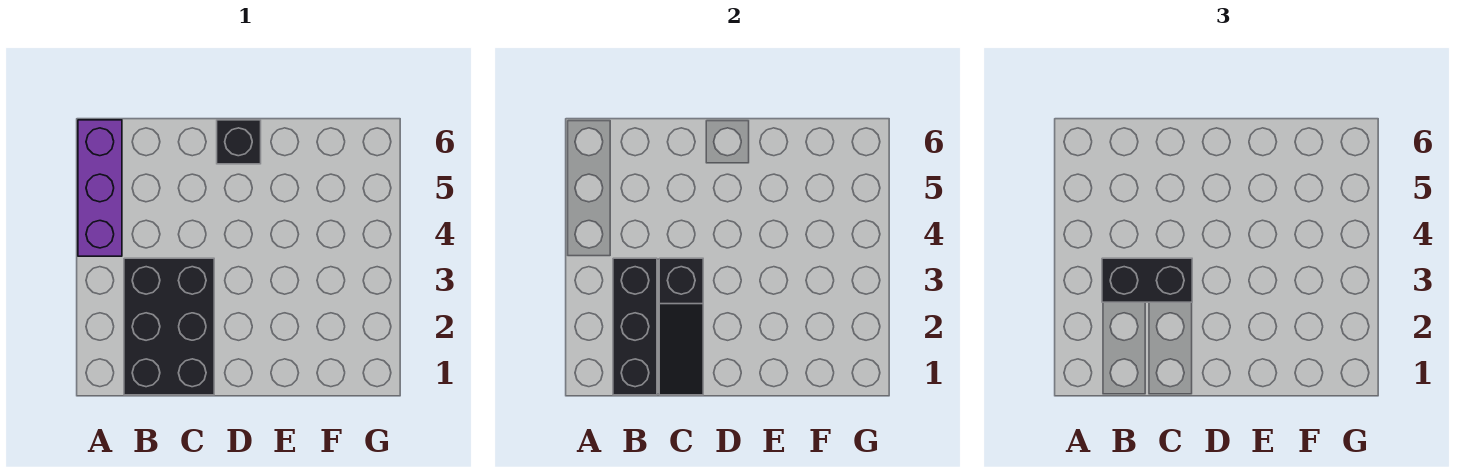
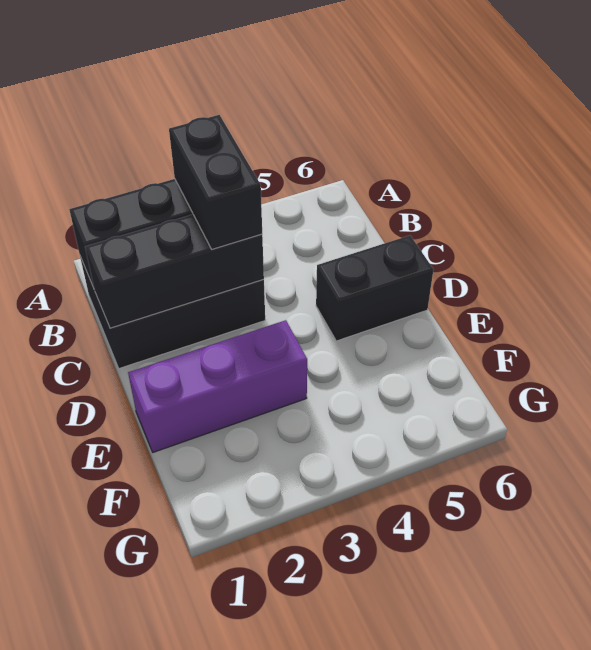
purple brick A4:A6 level 1 -> purple brick E1:E3 level 1
black slope C1:C3 level 2 top 3 -> black brick C1:C3 level 2
black brick D6 level 1 -> black brick D5:D6 level 1

